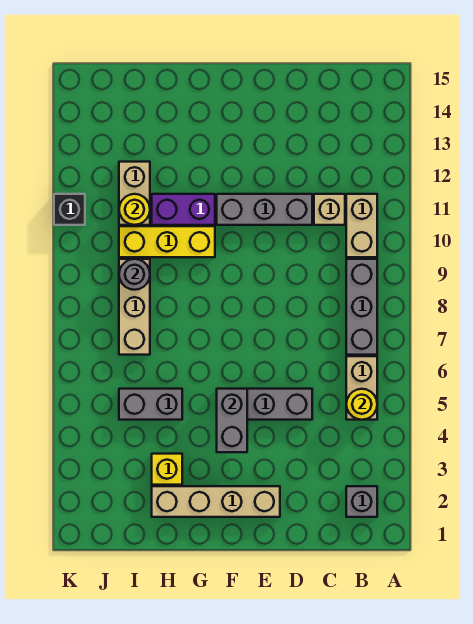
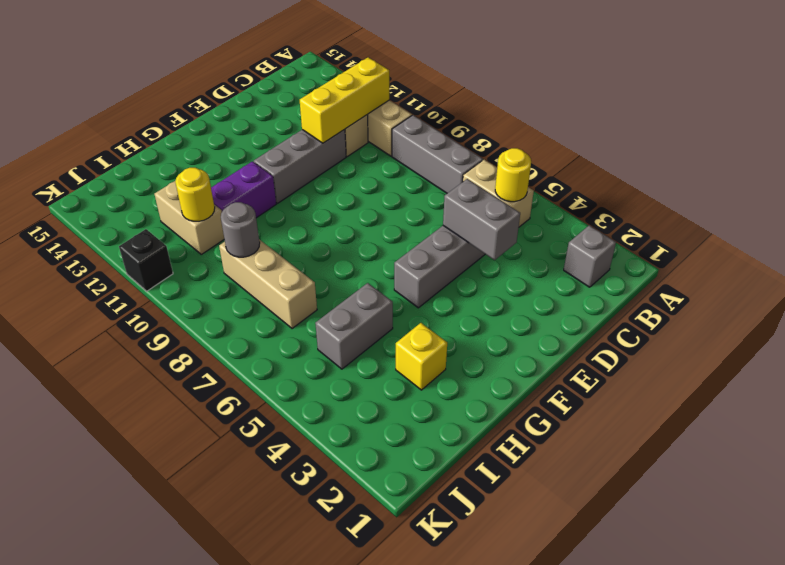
tan brick E2:H2 level 1 -> none
grey brick F4:F5 level 2 -> grey brick D4:D5 level 2
yellow brick G10:I10 level 1 -> yellow brick B11:D11 level 2

